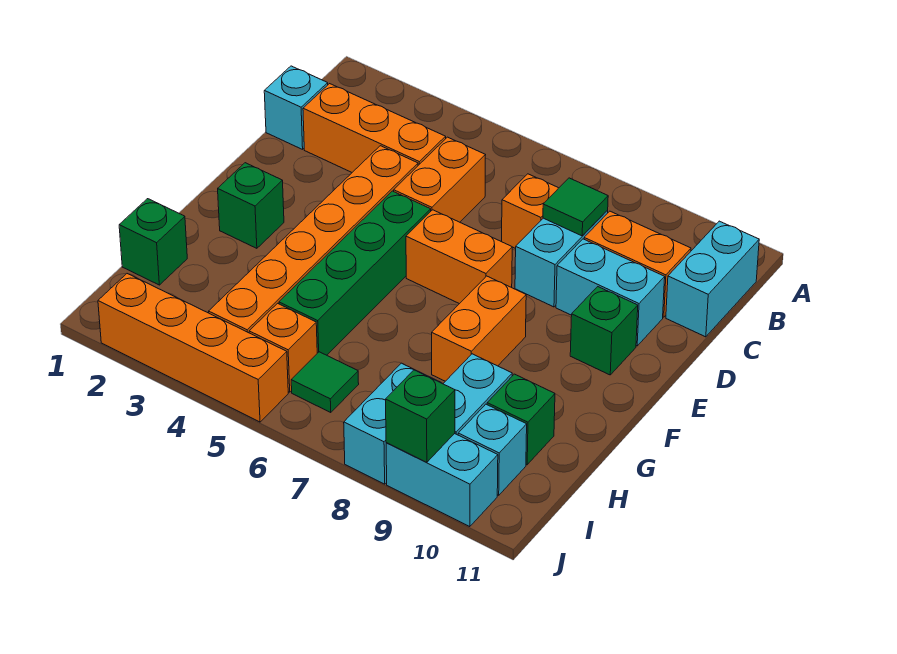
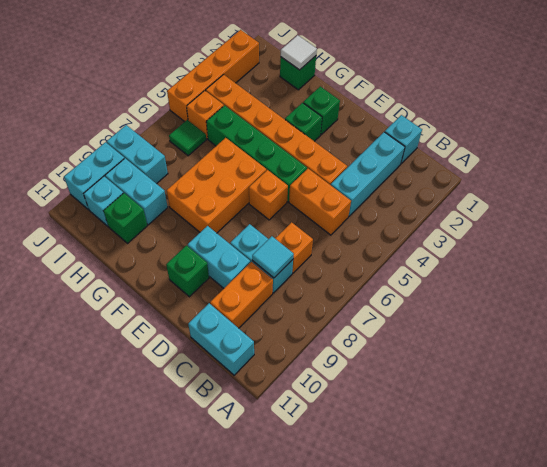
orange brick C2:C4 level 1 -> cyan brick C2:C4 level 1
green tile C8 level 2 -> cyan tile C8 level 2
cyan brick D9:D10 level 1 -> cyan brick D9:E9 level 1
orange brick E6:E7 level 1 -> orange brick E6 level 1
orange brick F8:G8 level 1 -> orange brick F6:G8 level 1
none -> white tile H1 level 2
green brick J9 level 2 -> green brick F3 level 1

